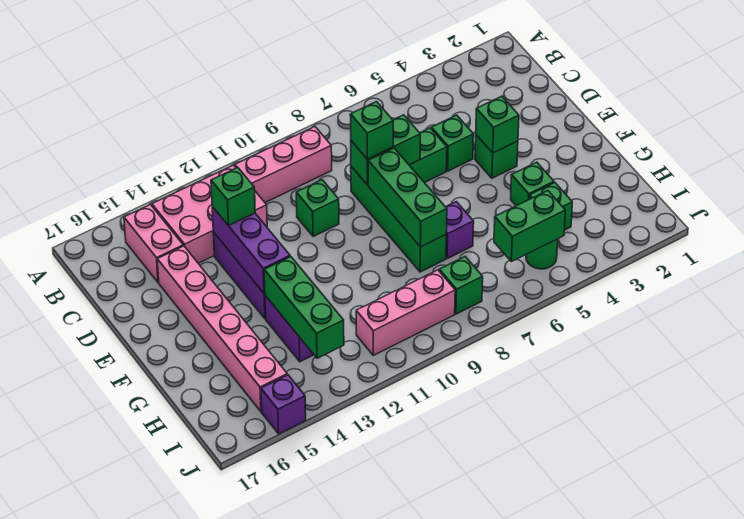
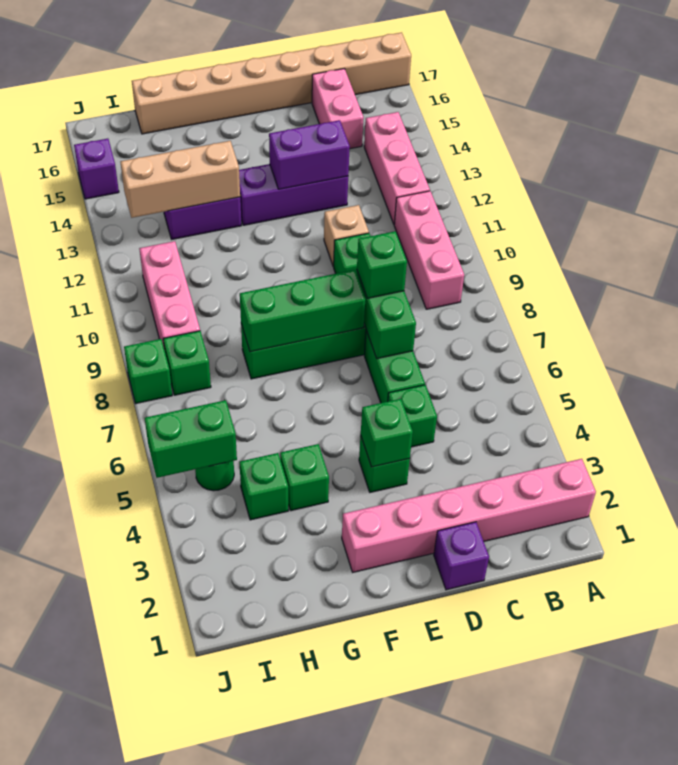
none -> tan brick A17:H17 level 1
pink brick B12:C14 level 1 -> pink brick B12:B14 level 1
pink brick B15:C15 level 1 -> pink brick C15:C16 level 1
none -> tan brick D11 level 1
purple brick D13:F13 level 2 -> purple brick D13:E13 level 2
green brick D13 level 3 -> green brick J8 level 1
pink brick D15:I15 level 1 -> pink brick A2:F2 level 1
purple brick G7 level 1 -> purple brick D1 level 1
green brick G13:I13 level 2 -> tan brick G13:I13 level 2
green brick I5:I6 level 2 -> green brick I5:J5 level 2

